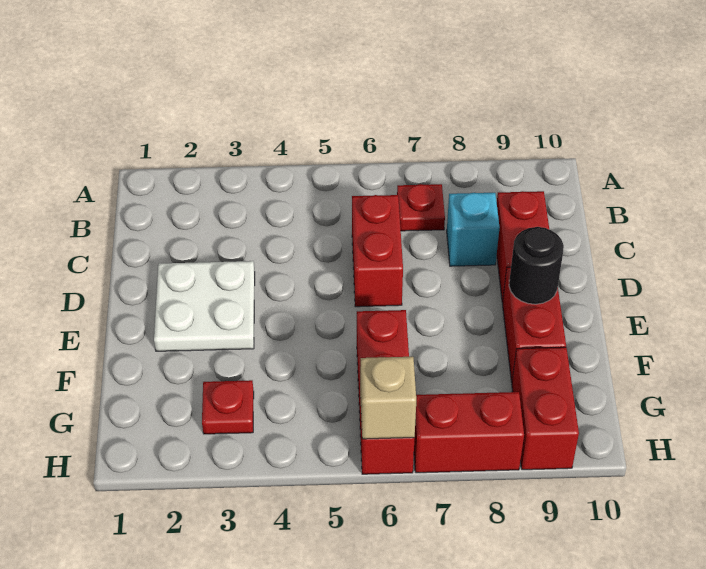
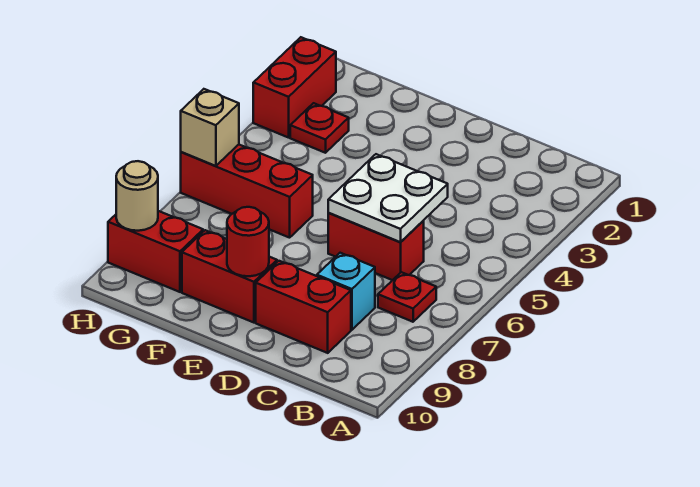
white plate D2:E3 level 1 -> white plate C5:D6 level 2
black round brick E9 level 2 -> red round brick E9 level 2
red brick H7:H8 level 1 -> red brick H2:H3 level 1
none -> tan round brick H9 level 2

